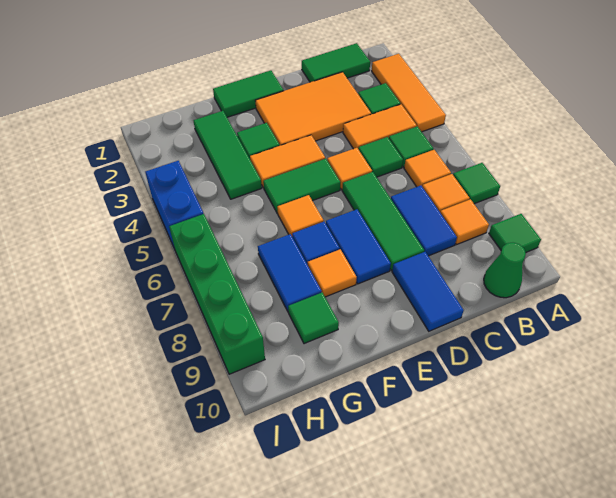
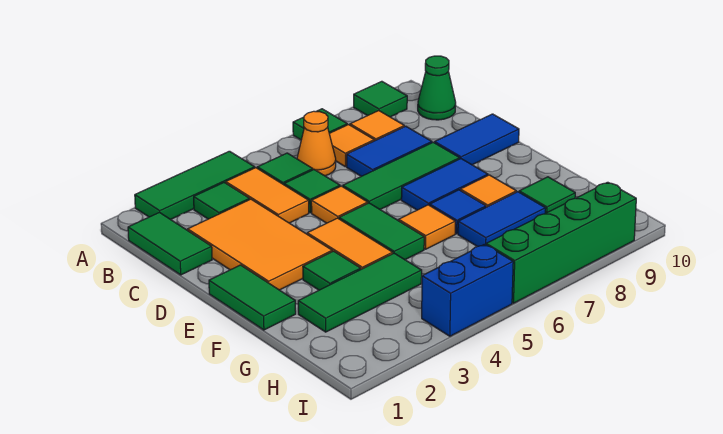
orange tile A2:A4 level 1 -> green tile A2:A4 level 1
orange tile B6 level 1 -> orange cone B6 level 1

